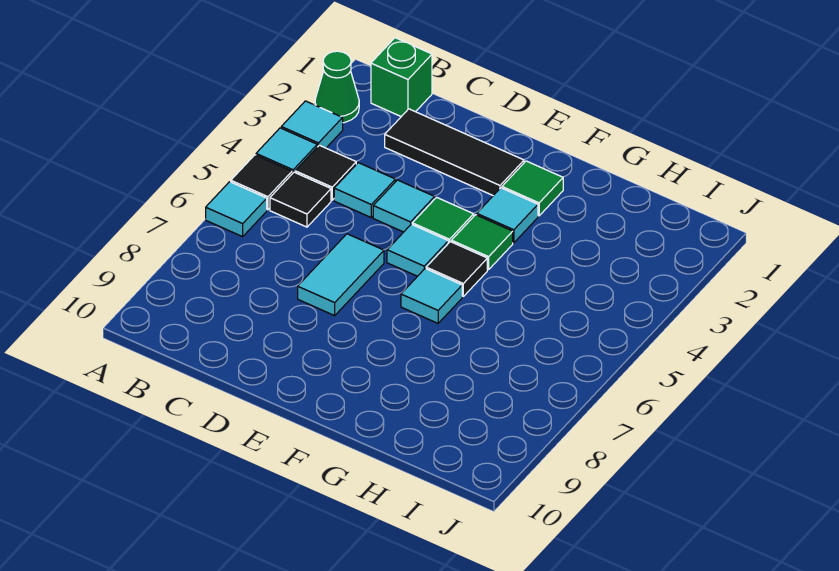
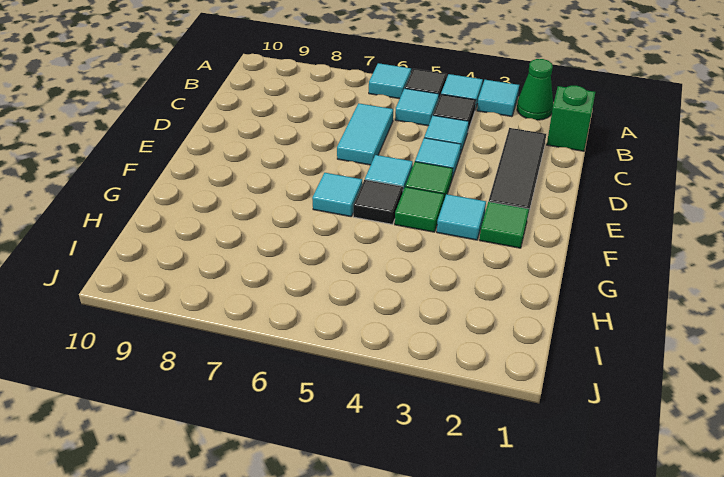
black tile B5 level 1 -> cyan tile B5 level 1
cyan tile D6:D7 level 1 -> cyan tile C6:D6 level 1

